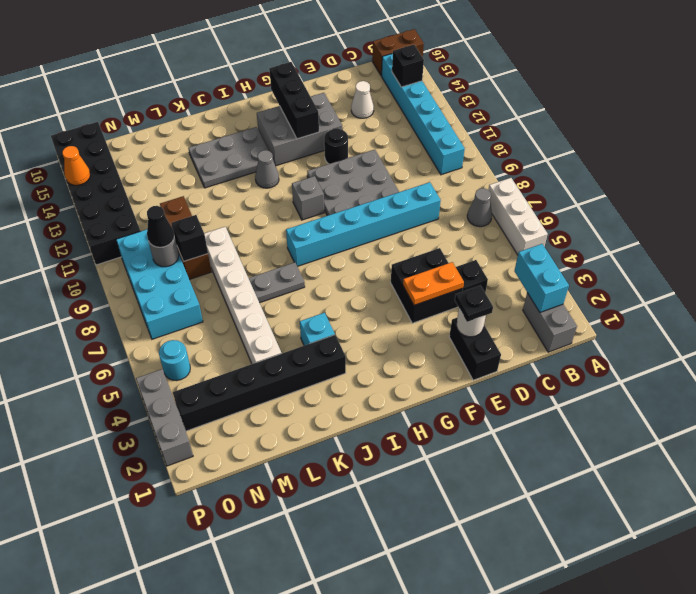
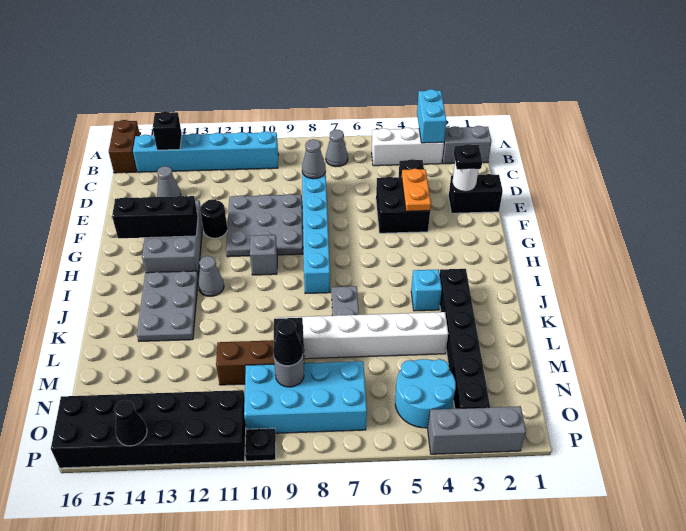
white brick A5:A7 level 1 -> white brick B3:B5 level 1
cyan brick B2:B3 level 2 -> cyan brick A3:B3 level 2
none -> grey cone D8 level 2
white cone D14 level 1 -> grey cone D14 level 1
cyan round brick O5 level 1 -> cyan round brick N4:O5 level 1
none -> black plate P10 level 1
orange cone P14 level 2 -> black cone P14 level 2

